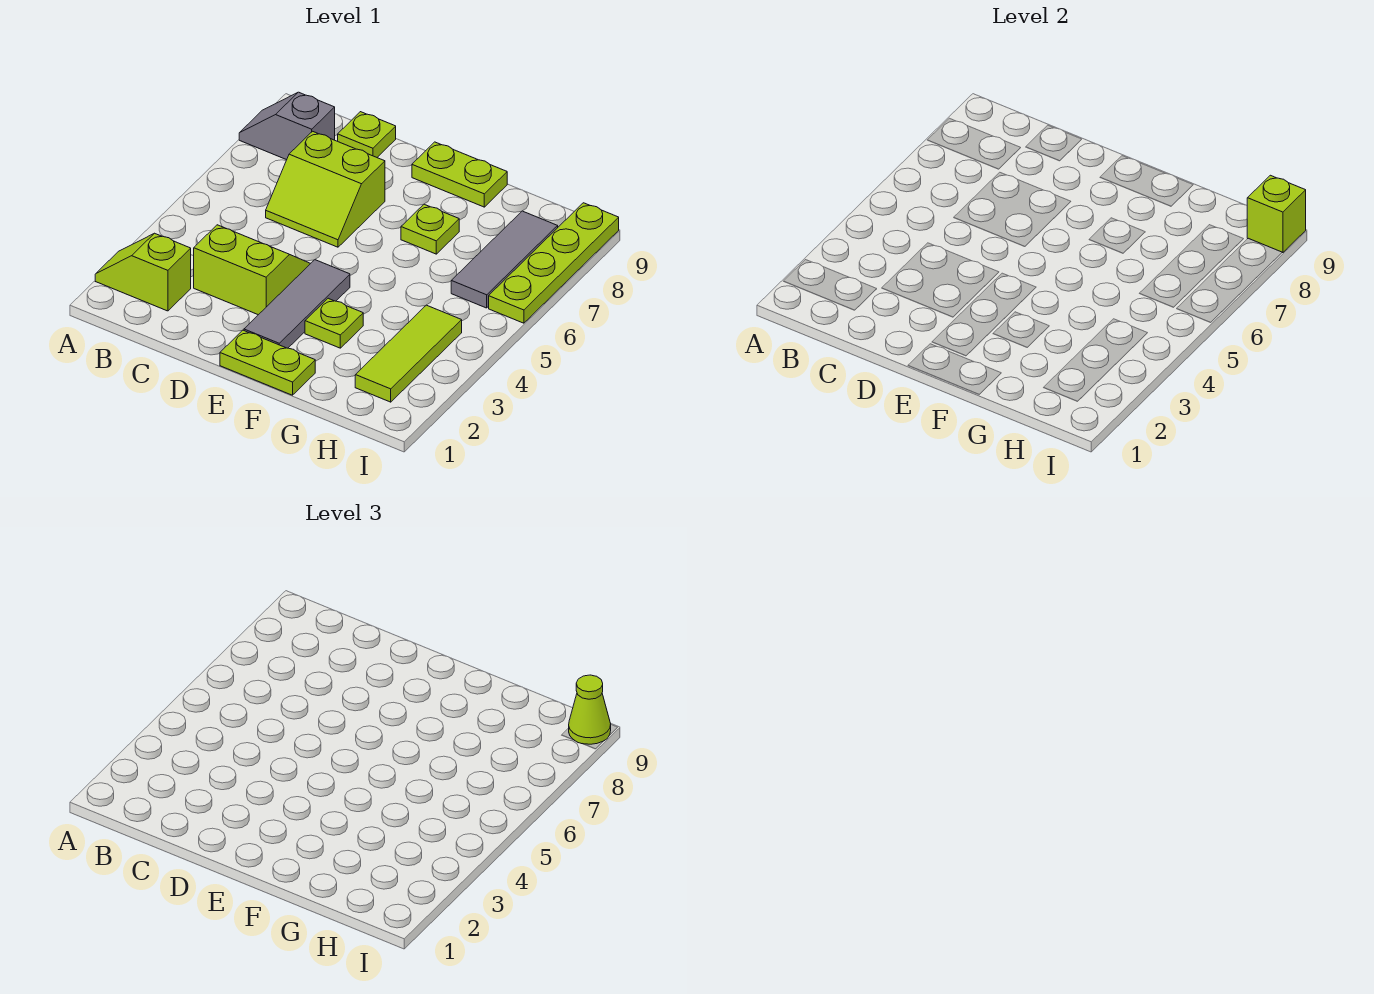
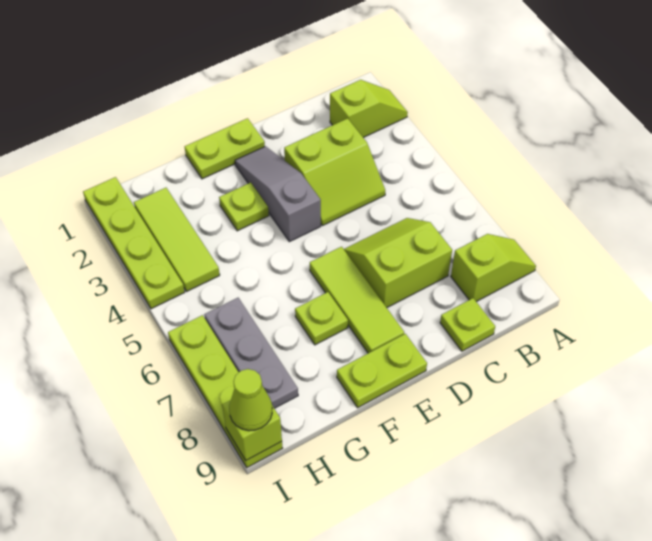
grey slope A8:B8 level 1 top B -> lime slope A8:B8 level 1 top B
grey tile E2:E4 level 1 -> grey slope E2:E4 level 1 top 4
none -> lime tile E6:E8 level 1
grey tile H6:H8 level 1 -> grey plate H6:H8 level 1
none -> lime plate I1:I4 level 1

